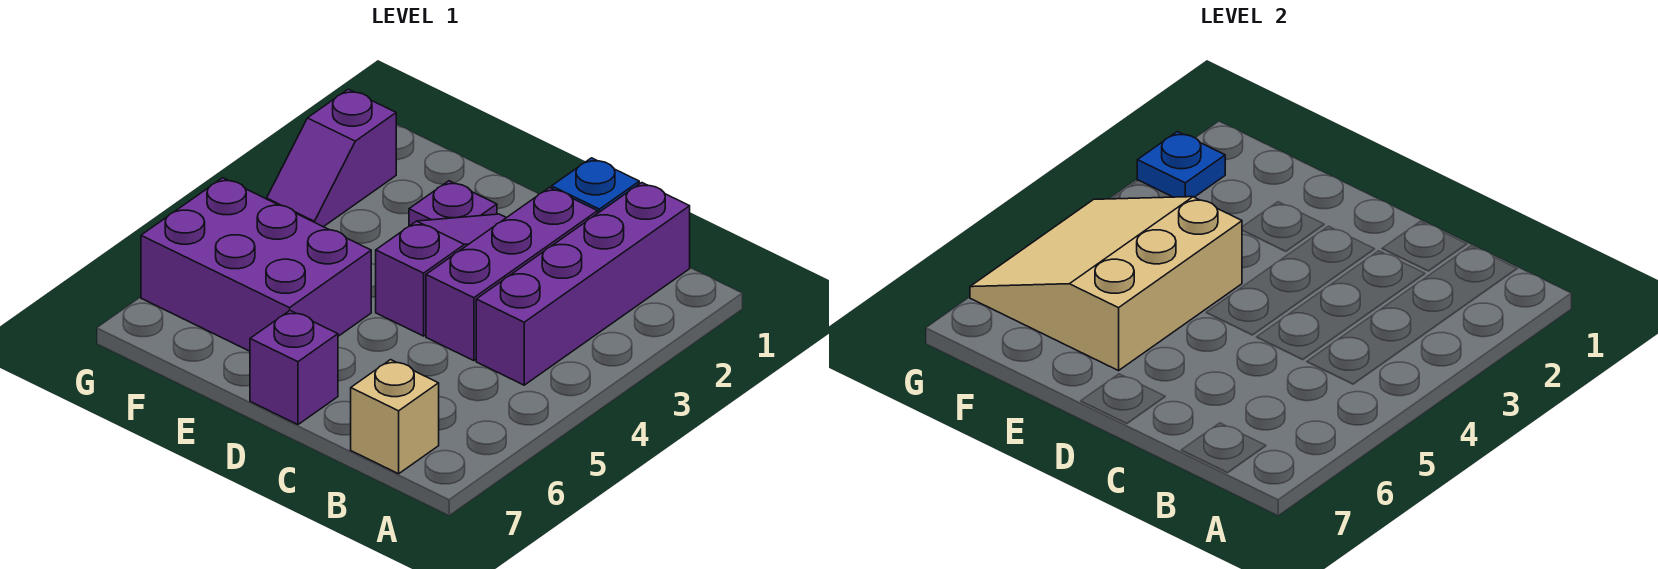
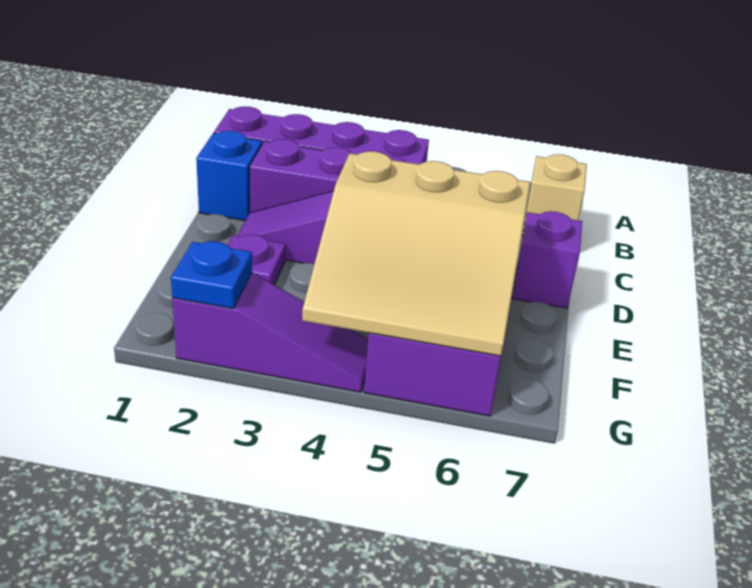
purple slope G2:G3 level 1 top 2 -> purple slope G2:G4 level 1 top 2

